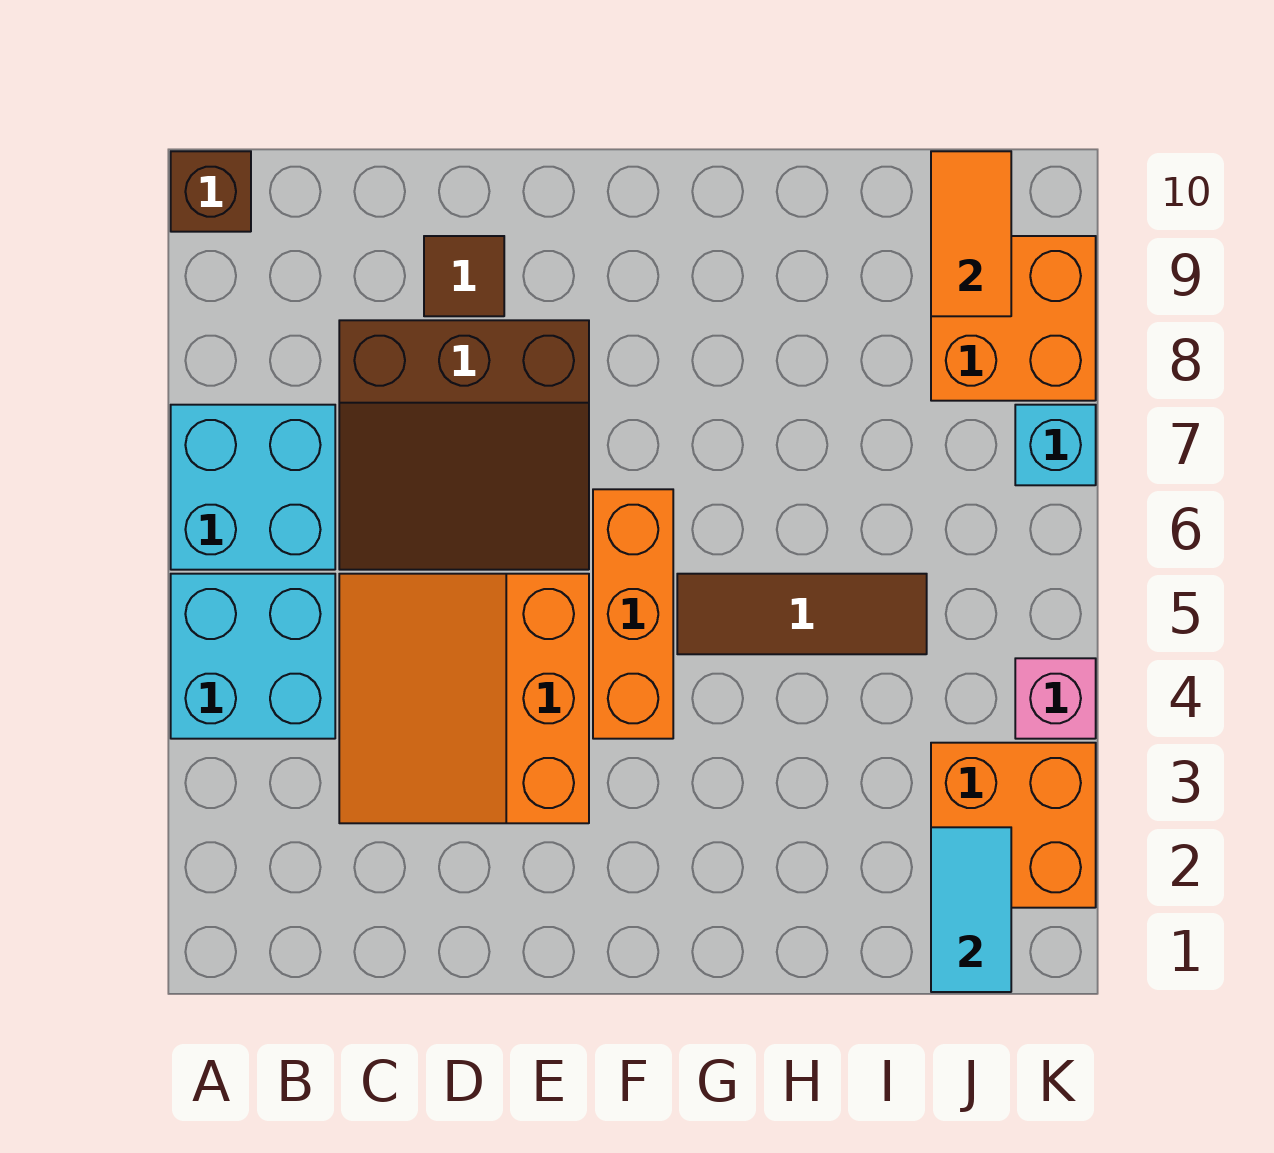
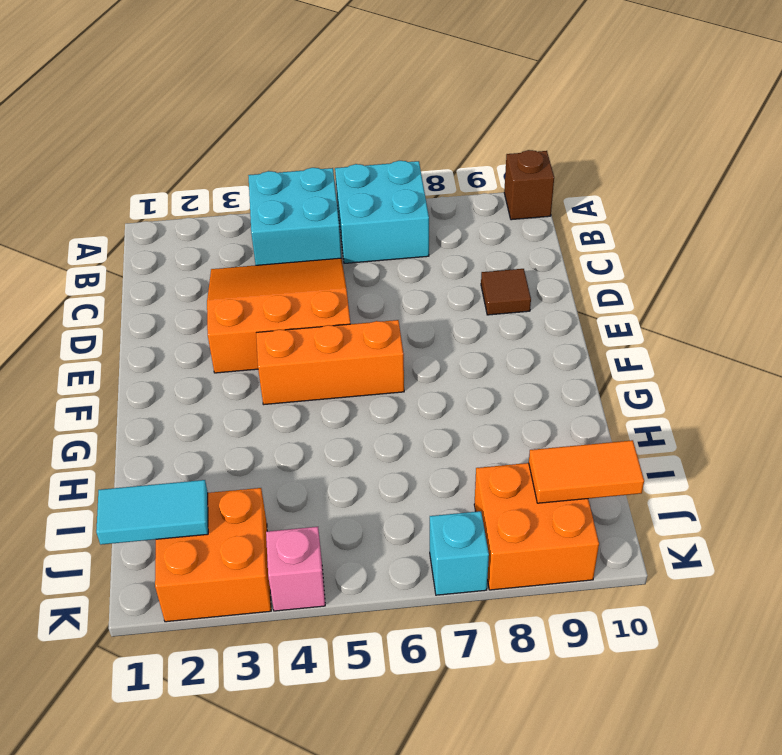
brown slope C6:E8 level 1 top 8 -> none
brown tile G5:I5 level 1 -> none

